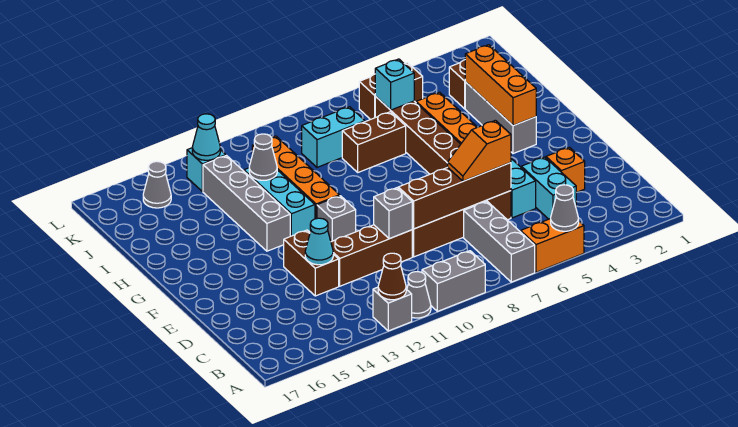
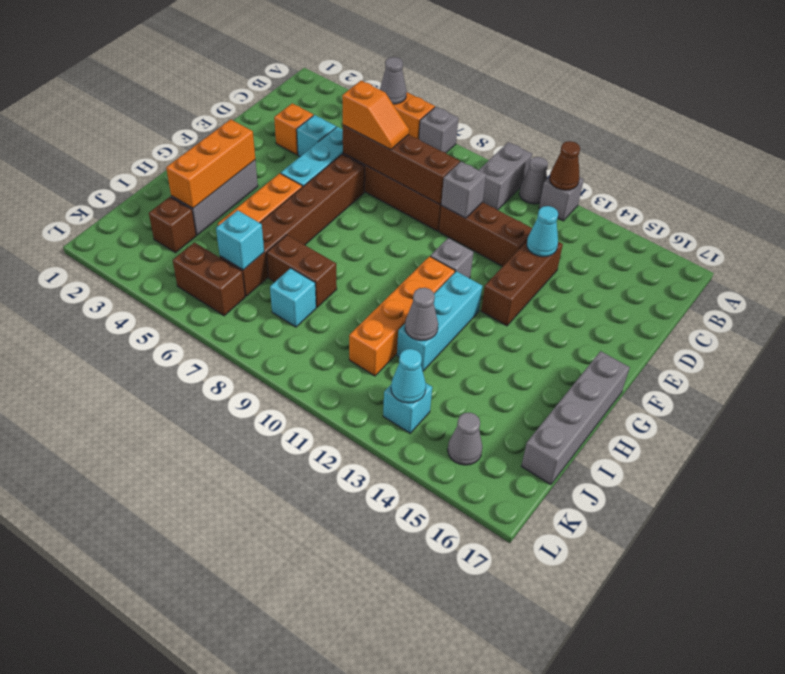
grey brick A7:C7 level 1 -> grey brick A7 level 1
grey brick A9:A10 level 1 -> grey brick A10:B10 level 1
cyan brick C4:D4 level 1 -> cyan brick D4 level 1
brown brick D13:E13 level 1 -> brown brick D13:F13 level 1
grey brick G13:J13 level 1 -> grey brick G17:J17 level 1
cyan brick J8:J9 level 1 -> cyan brick J8 level 1

